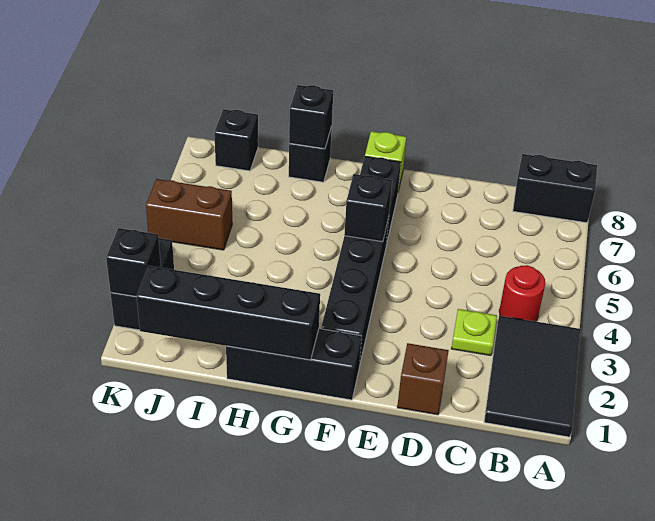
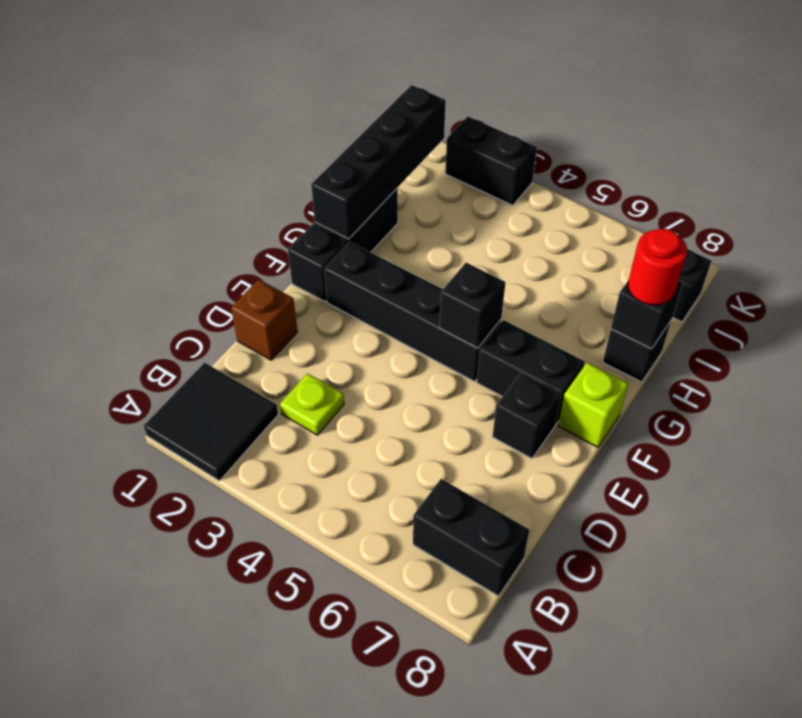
black tile A1:B3 level 1 -> black tile A1:B2 level 1
black brick A8:B8 level 1 -> black brick B7:B8 level 1
red round brick B4 level 1 -> red round brick H8 level 3
brown brick J5:K5 level 1 -> none
black brick K2 level 2 -> black brick E7 level 1

